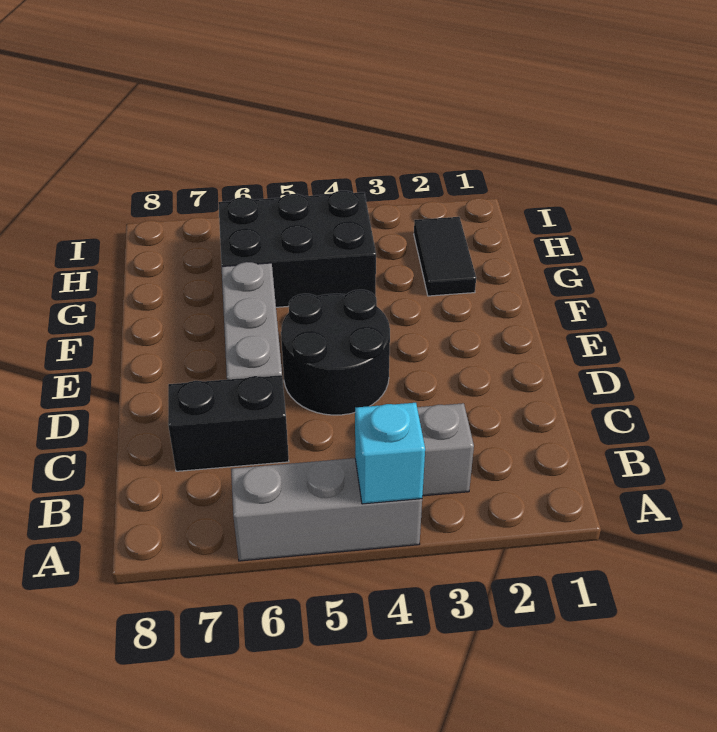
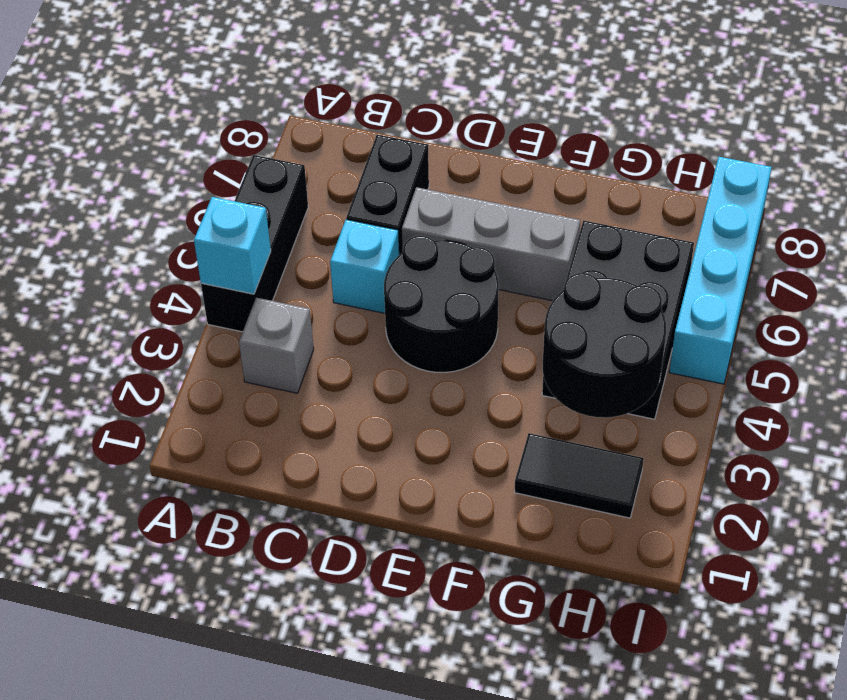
grey brick A4:A6 level 1 -> black brick A4:A6 level 1
none -> cyan brick C5 level 1
none -> black round brick G3:H4 level 2
none -> cyan brick I5:I8 level 1

